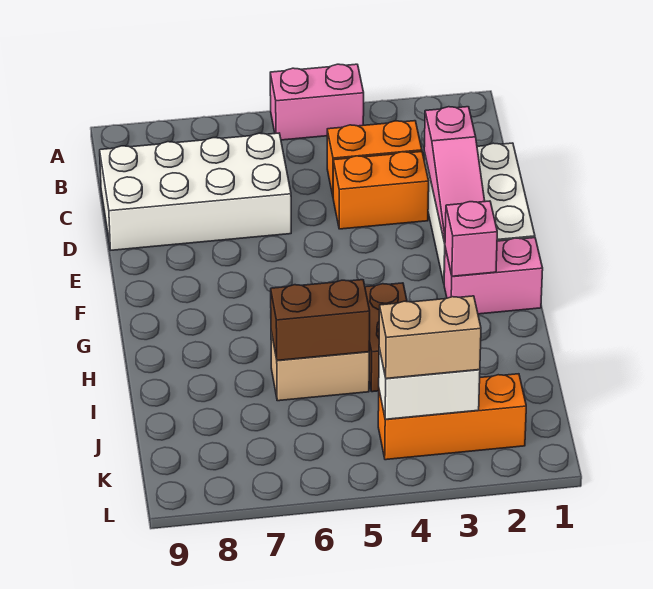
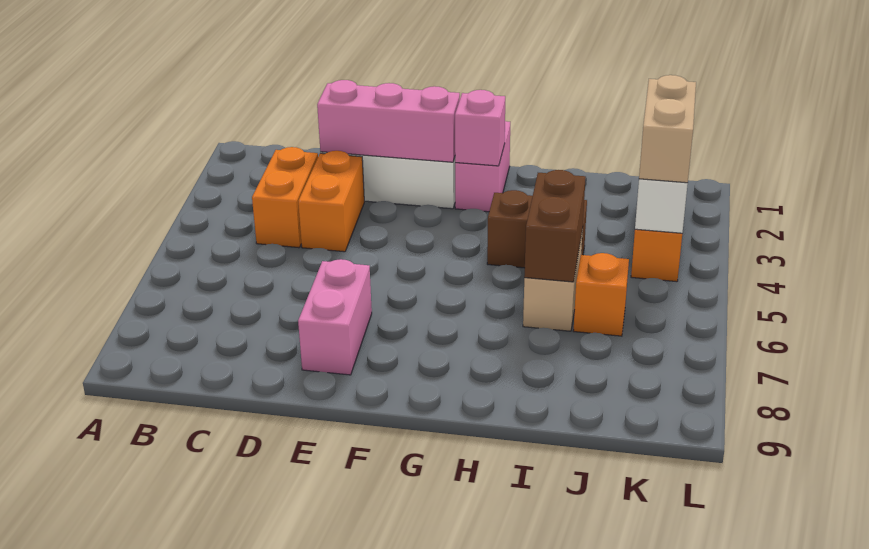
pink brick A4:A5 level 1 -> pink brick E7:E8 level 1
white brick C6:D9 level 1 -> none
pink slope D2:F2 level 2 top D -> pink brick D2:F2 level 2
none -> orange brick J6 level 1

